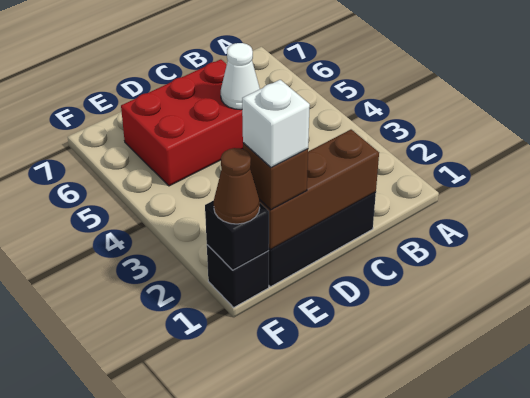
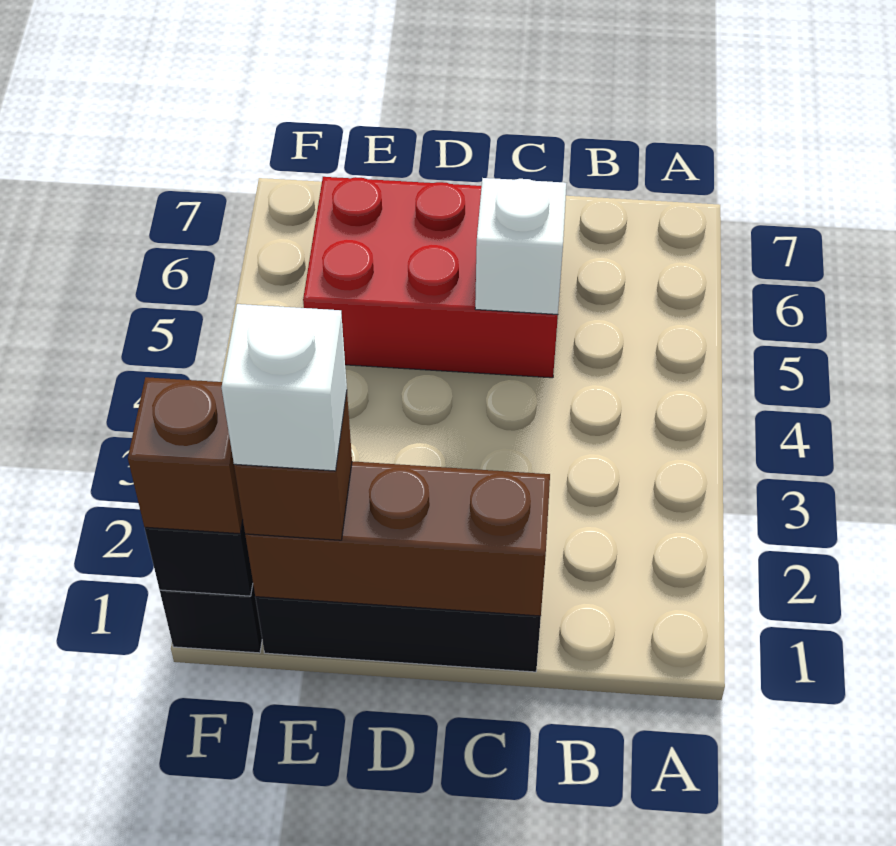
white cone C5 level 2 -> white brick C5 level 2
brown cone F1 level 3 -> brown brick F1 level 3

